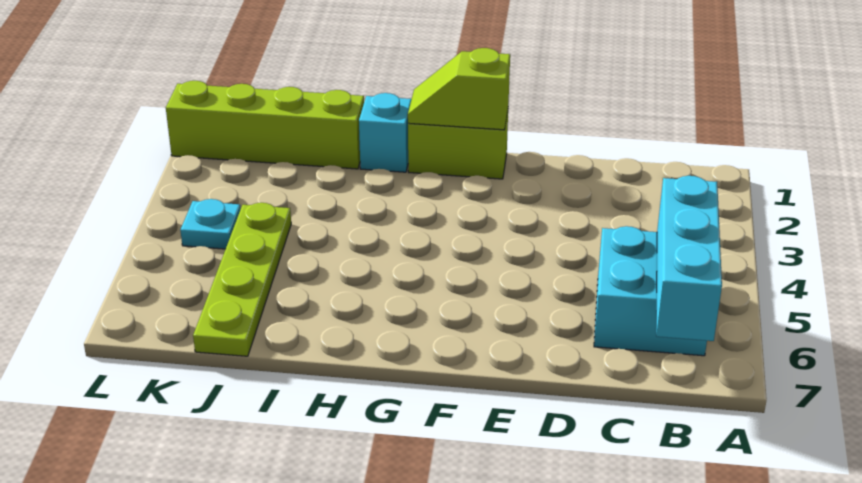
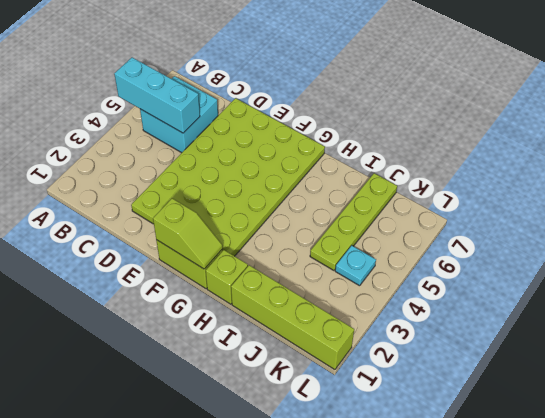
cyan brick B5:B7 level 2 -> cyan brick A5:C5 level 2
none -> lime plate D2:G7 level 1
cyan brick H1 level 1 -> lime brick H1 level 1

